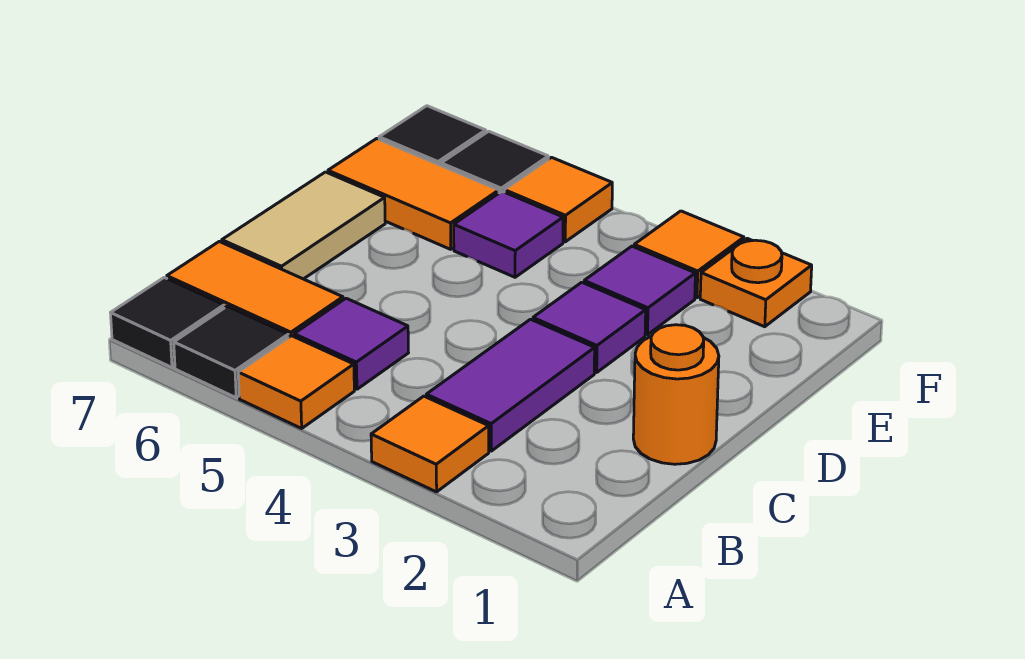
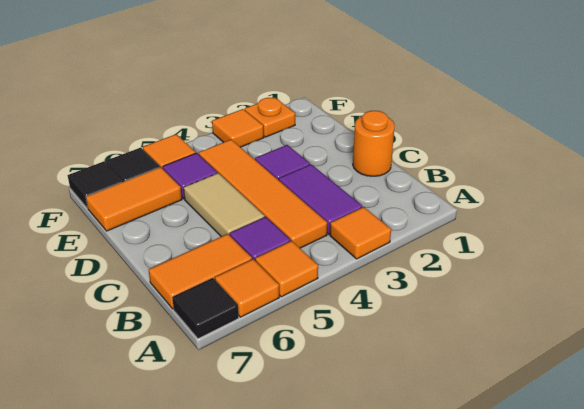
black tile A6 level 1 -> orange tile A6 level 1
none -> orange tile B4:E4 level 1
tan tile C7:D7 level 1 -> tan tile C5:D5 level 1
purple tile E3 level 1 -> none

